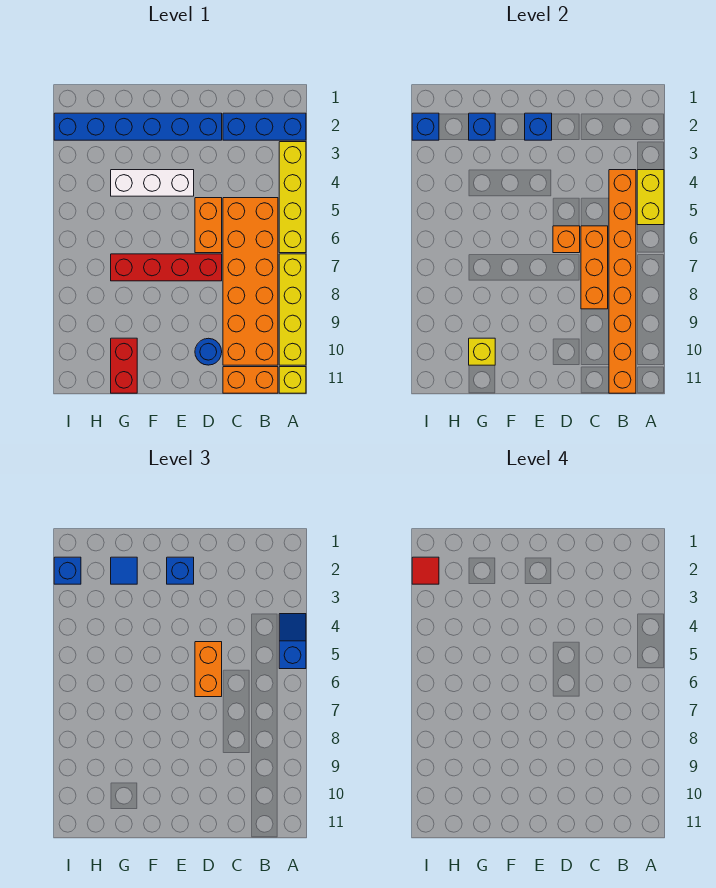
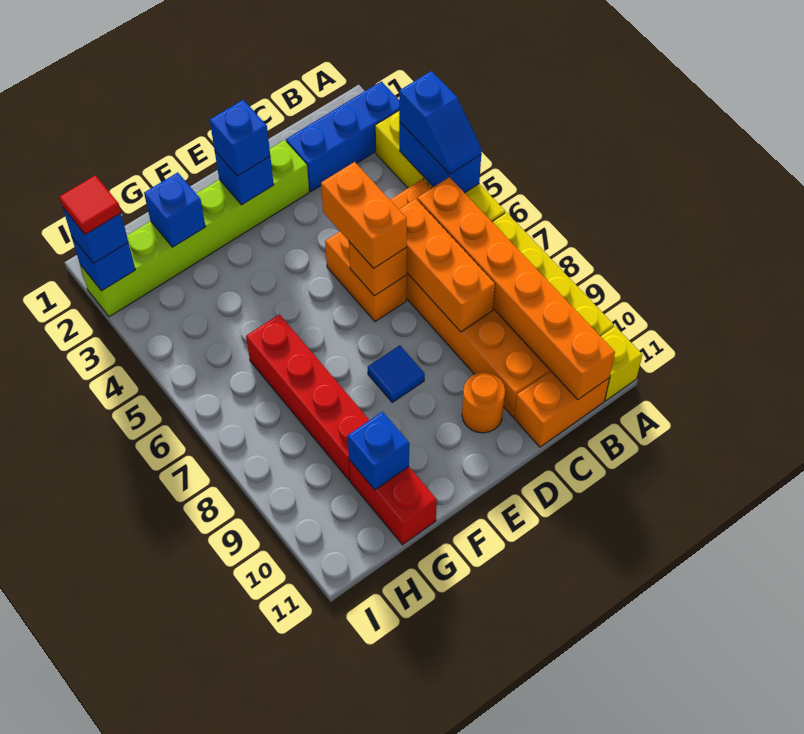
yellow brick A4:A5 level 2 -> blue brick A4:A5 level 2
blue slope A4:A5 level 3 top 5 -> blue slope A4:A5 level 3 top 4
orange brick B4:B11 level 2 -> orange brick B6:B11 level 2
blue brick D2:I2 level 1 -> lime brick D2:I2 level 1
red brick D7:G7 level 1 -> red brick G6:G9 level 1
blue round brick D10 level 1 -> orange round brick D10 level 1
white brick E4:G4 level 1 -> none
blue tile G2 level 3 -> blue tile E8 level 1
yellow brick G10 level 2 -> blue brick G10 level 2

